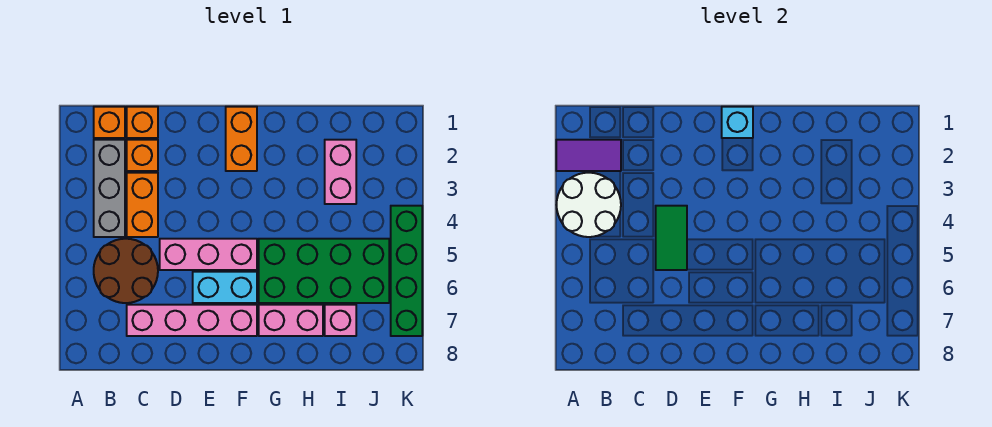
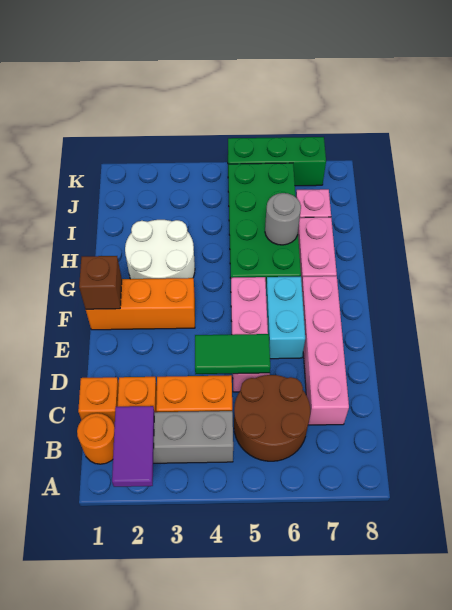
white round brick A3:B4 level 2 -> white round brick G2:H3 level 1
orange brick B1 level 1 -> orange round brick B1 level 1
orange brick F1:F2 level 1 -> orange brick F1:F3 level 1
cyan brick F1 level 2 -> brown brick F1 level 2
none -> grey round brick H6 level 2
pink brick I2:I3 level 1 -> none
green brick K4:K7 level 1 -> green brick K5:K7 level 1

